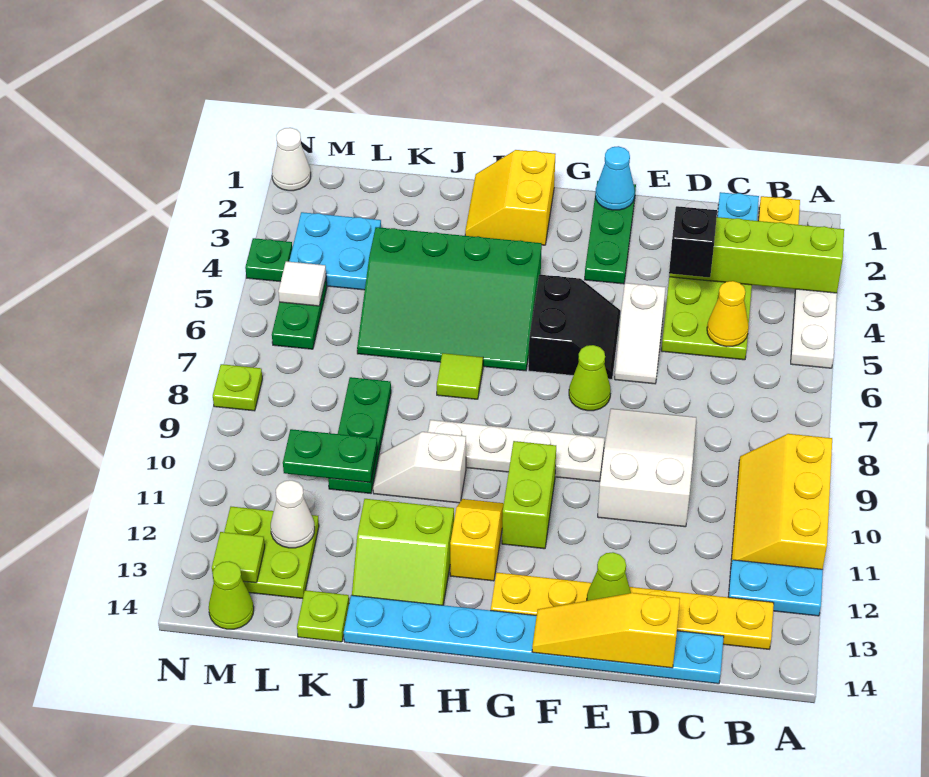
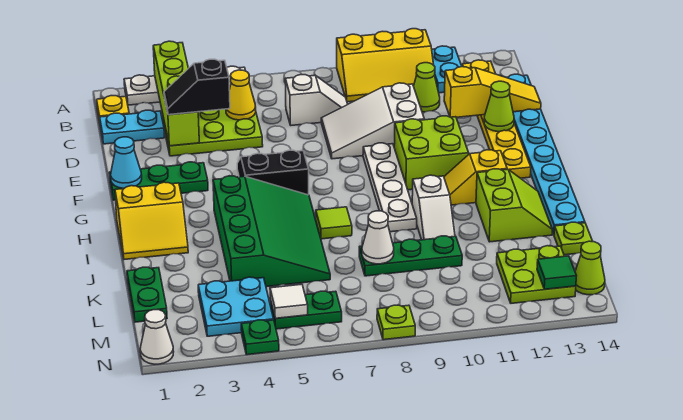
yellow slope D14:F14 level 2 top D -> yellow slope D12:D14 level 2 top 12
white slope E5:E6 level 1 top 5 -> white slope C7:C8 level 1 top 7
lime cone F7 level 1 -> lime cone C11 level 1
lime brick G10:G11 level 1 -> lime brick F10:G11 level 1
green plate K10:L10 level 2 -> green plate K1:L1 level 1
white cone L12 level 2 -> white cone K8 level 2
lime tile M13 level 2 -> green tile M13 level 2

